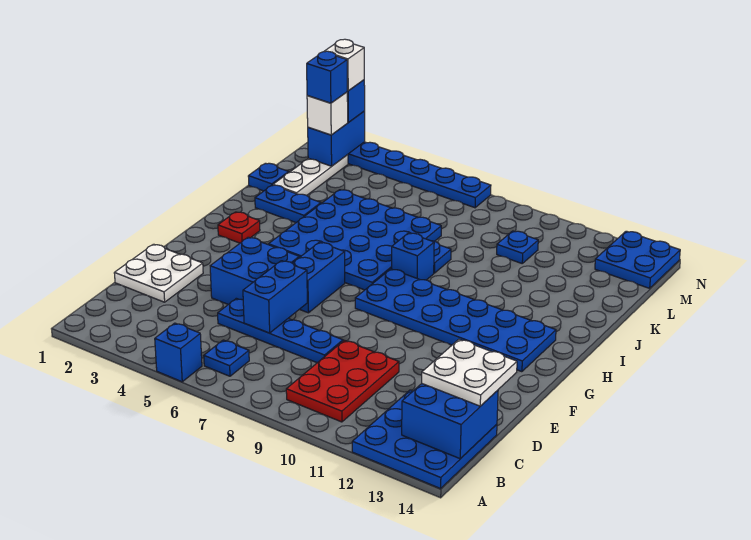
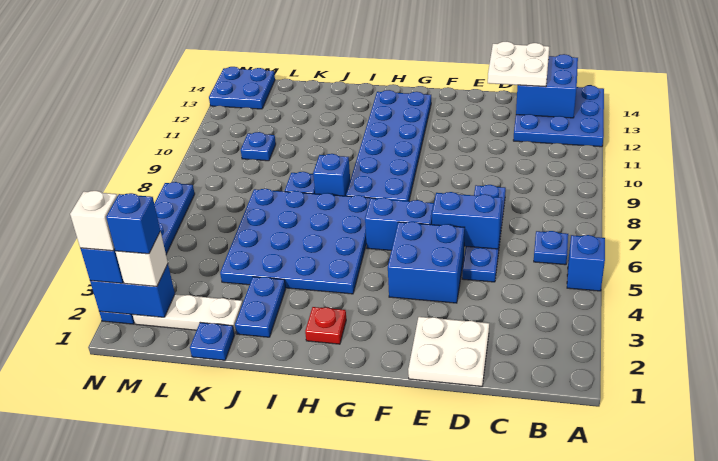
red plate B9:D10 level 1 -> none

